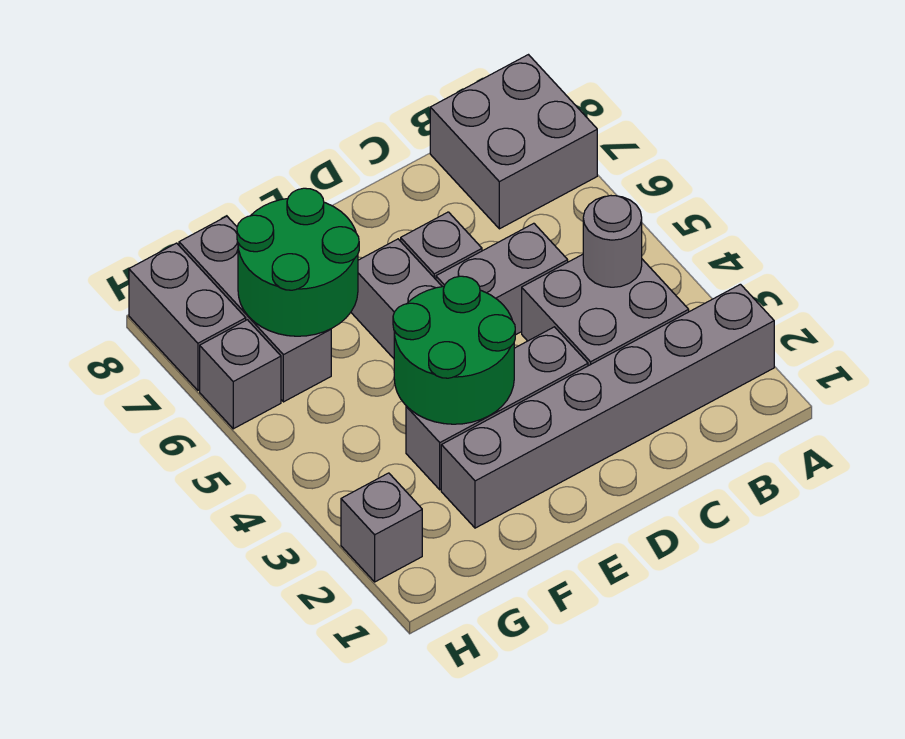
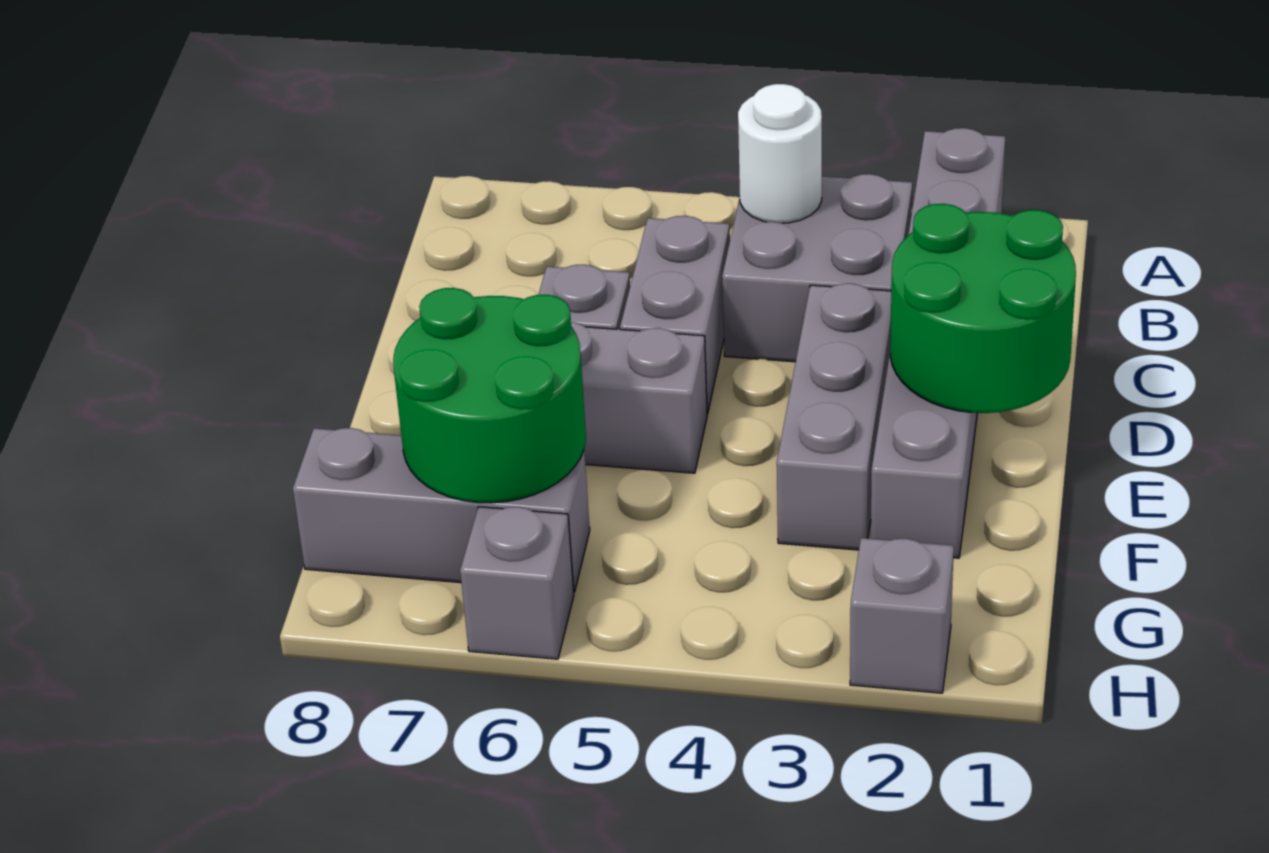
grey brick A7:B8 level 1 -> none
grey round brick B4 level 2 -> white round brick B4 level 2
green round brick E3:F4 level 2 -> green round brick D1:E2 level 2
grey brick H7:H8 level 1 -> none

